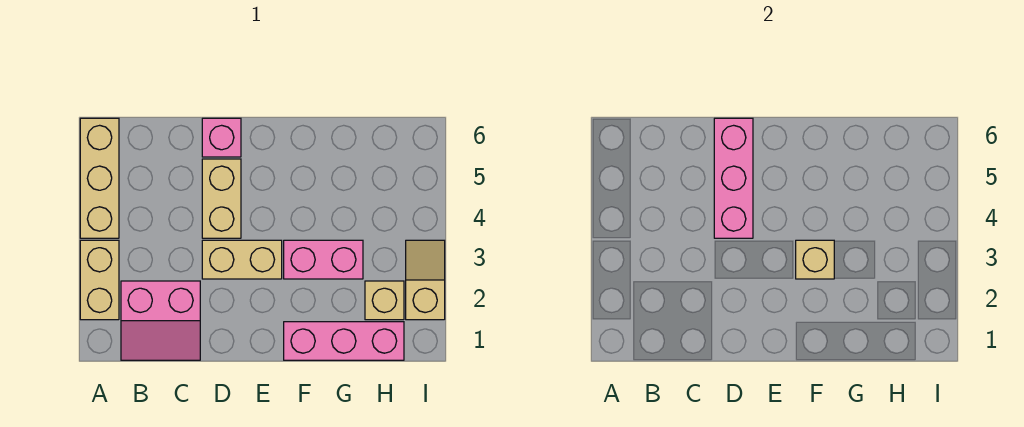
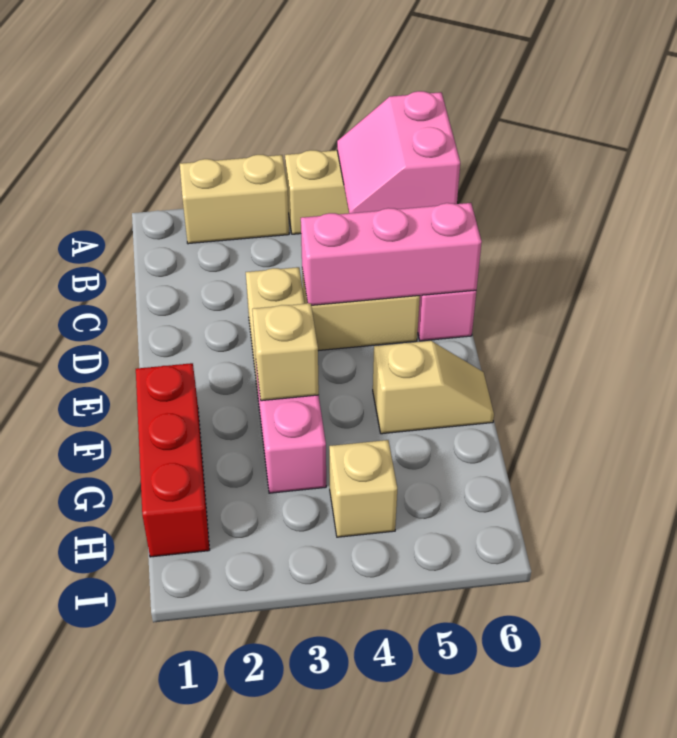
pink slope B1:C2 level 1 top 2 -> pink slope A5:B6 level 2 top 6
pink brick F1:H1 level 1 -> red brick F1:H1 level 1
tan brick H2 level 1 -> tan brick H4 level 1
tan slope I2:I3 level 1 top 2 -> tan slope F5:F6 level 1 top 5

